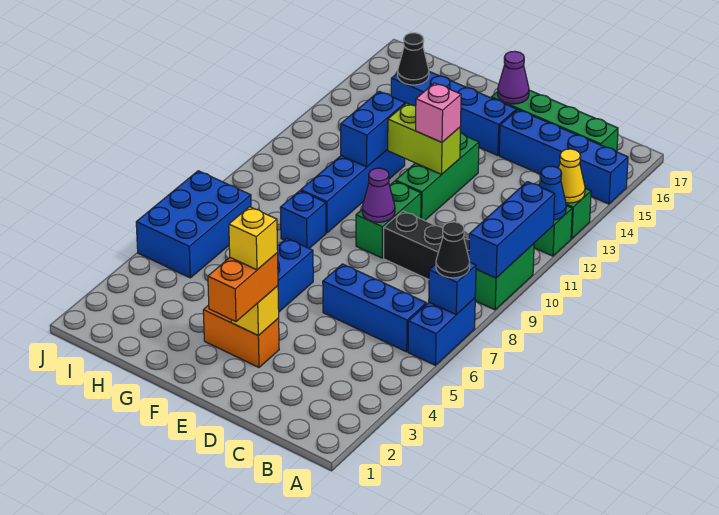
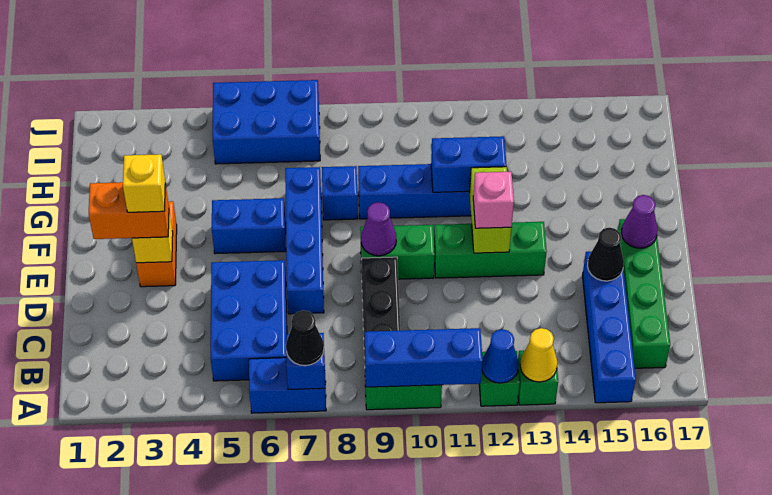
blue brick B6:D6 level 1 -> blue brick B5:D6 level 1
blue brick E15:H15 level 1 -> blue brick D7:G7 level 1
black cone H15 level 2 -> black cone D15 level 2

